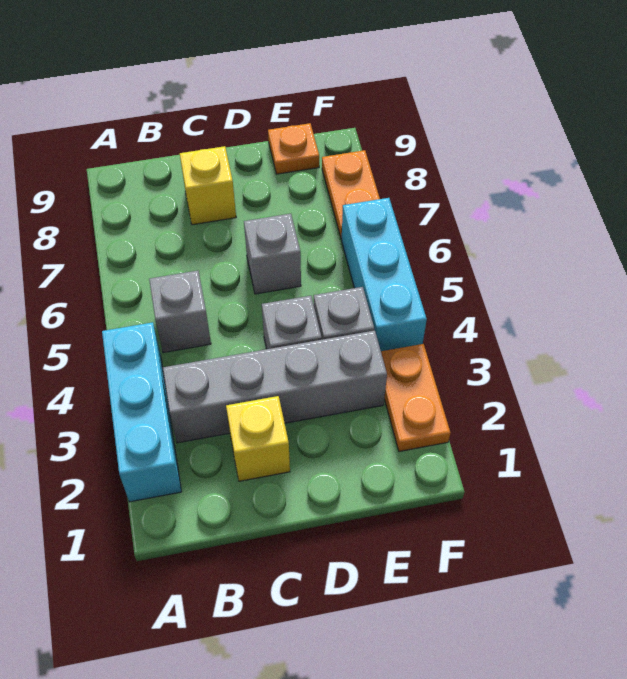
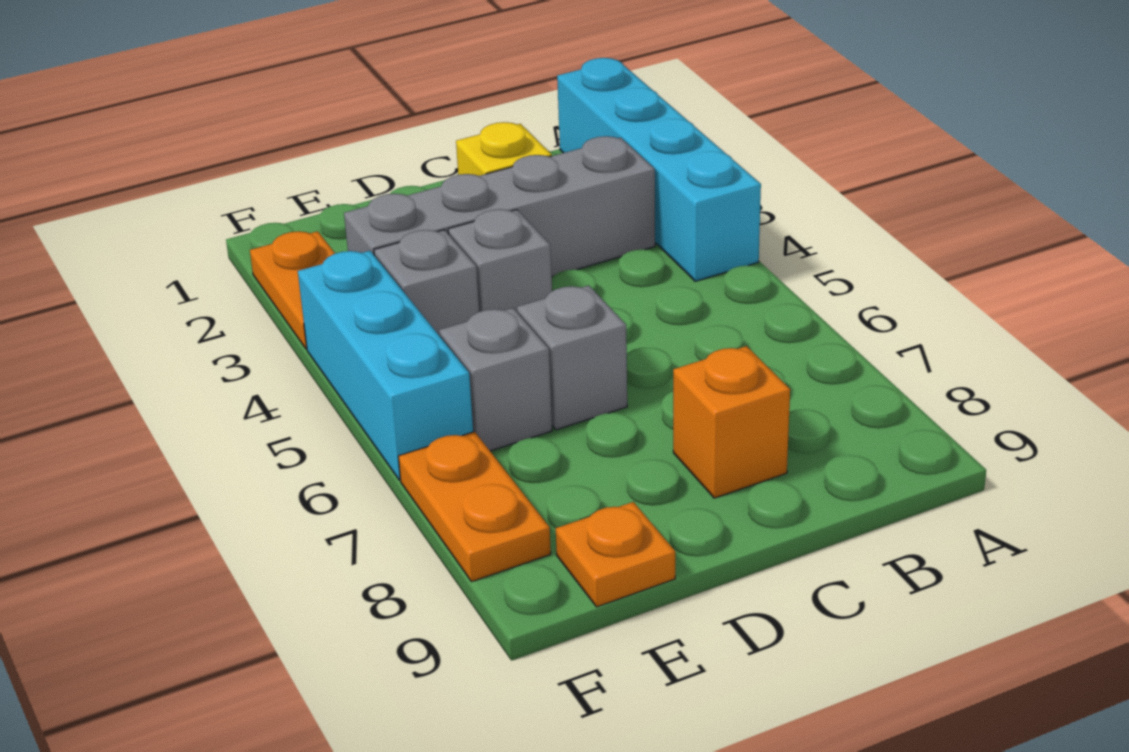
cyan brick A2:A4 level 1 -> cyan brick A1:A4 level 1
grey brick B5 level 1 -> grey brick E6 level 1
yellow brick C8 level 1 -> orange brick C8 level 1

